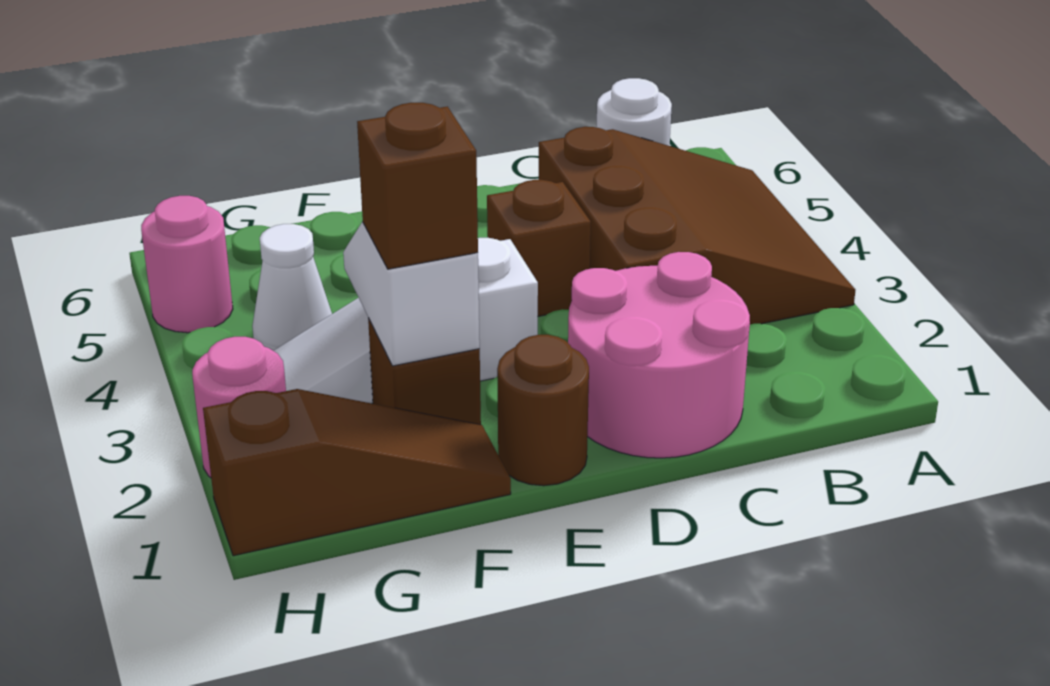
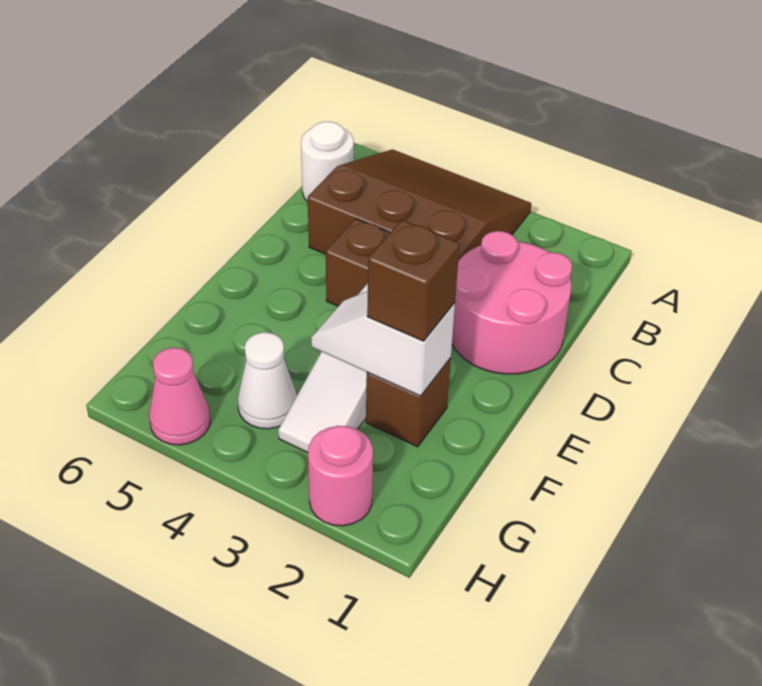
brown round brick E1 level 1 -> none
brown slope F1:H1 level 1 top H -> none
pink round brick H5 level 1 -> pink cone H5 level 1

